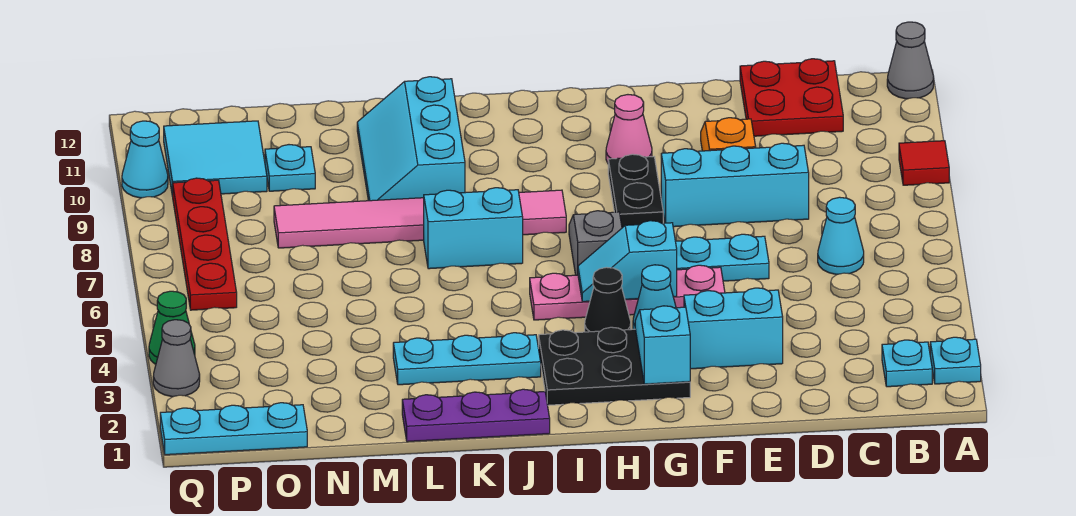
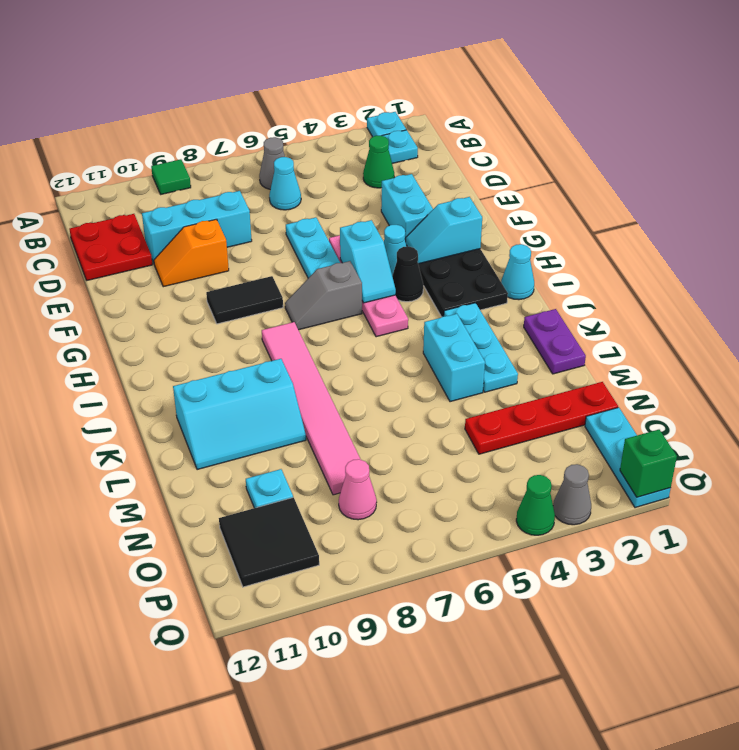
red tile A9 level 1 -> green tile A9 level 1
grey cone A12 level 1 -> grey cone B6 level 1
none -> green cone C3 level 1
cyan brick D8:F8 level 1 -> cyan brick D8:D10 level 1
black plate G8:G9 level 1 -> black tile G8:G9 level 1
pink cone G10 level 1 -> pink cone O8 level 1
purple plate J1:L1 level 1 -> purple plate K1:L1 level 1
cyan brick J7:K7 level 1 -> cyan brick K4:L4 level 1
cyan tile O10:P11 level 1 -> black tile O10:P11 level 1
red plate P6:P9 level 1 -> red plate N1:N4 level 1
none -> green brick Q1 level 2
cyan cone Q10 level 1 -> cyan cone I1 level 1

